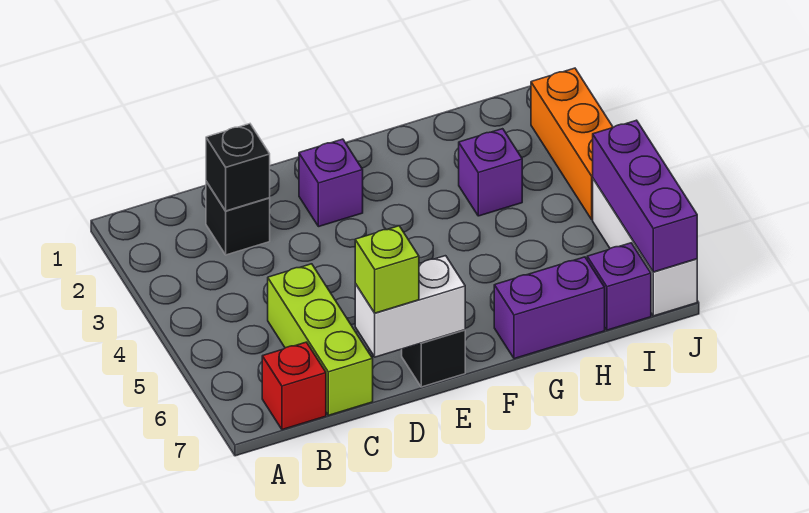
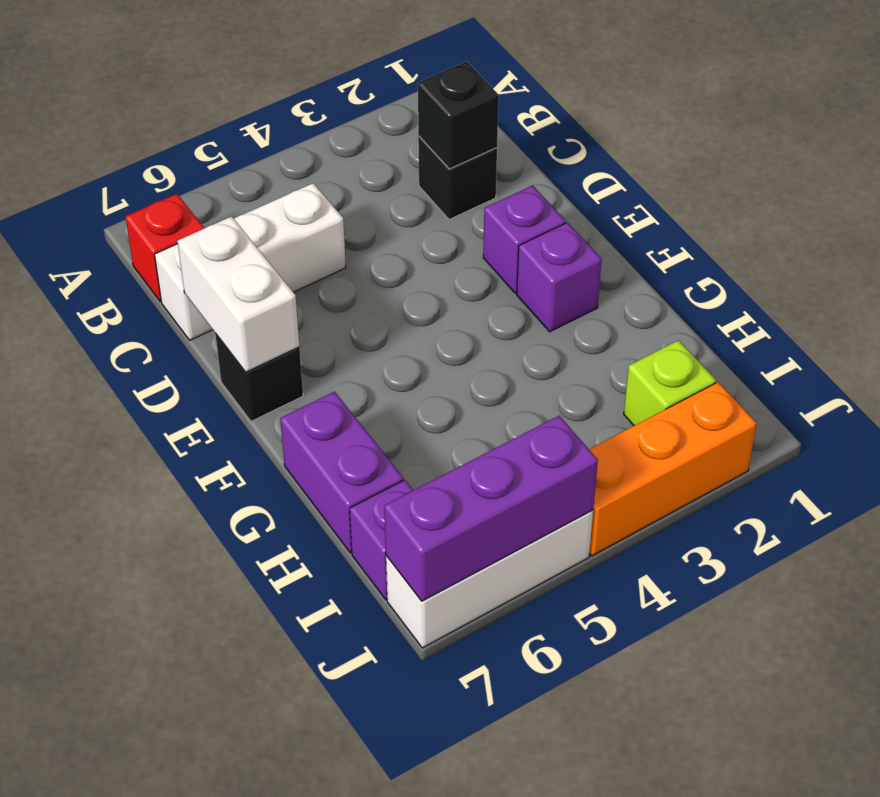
lime brick C5:C7 level 1 -> white brick C5:C7 level 1
lime brick D7 level 3 -> lime brick I2 level 1
purple brick H3 level 1 -> purple brick F2 level 1

